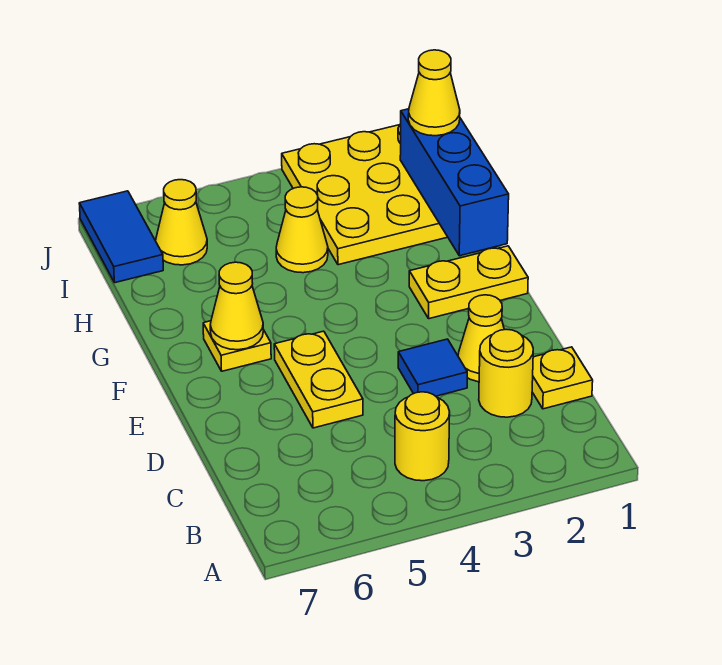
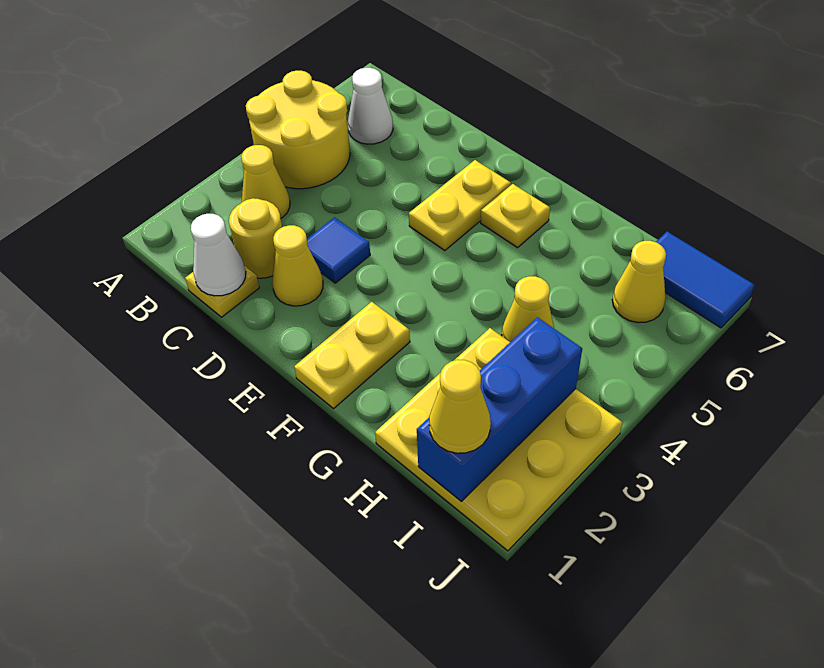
yellow round brick B4 level 1 -> yellow round brick A4:B5 level 1
none -> white cone B6 level 1
none -> white cone C1 level 2
yellow plate D5:E5 level 1 -> yellow plate E5:E6 level 1
yellow cone F6 level 2 -> yellow cone B3 level 1
blue brick G1:I1 level 2 -> blue brick I1:I3 level 2

